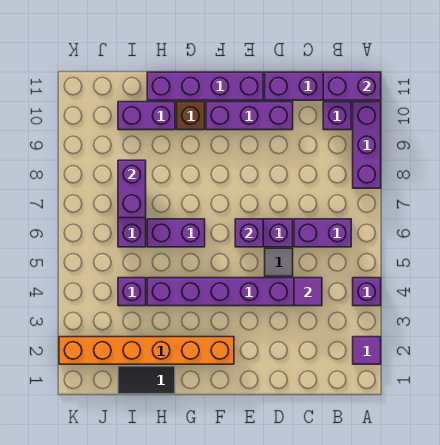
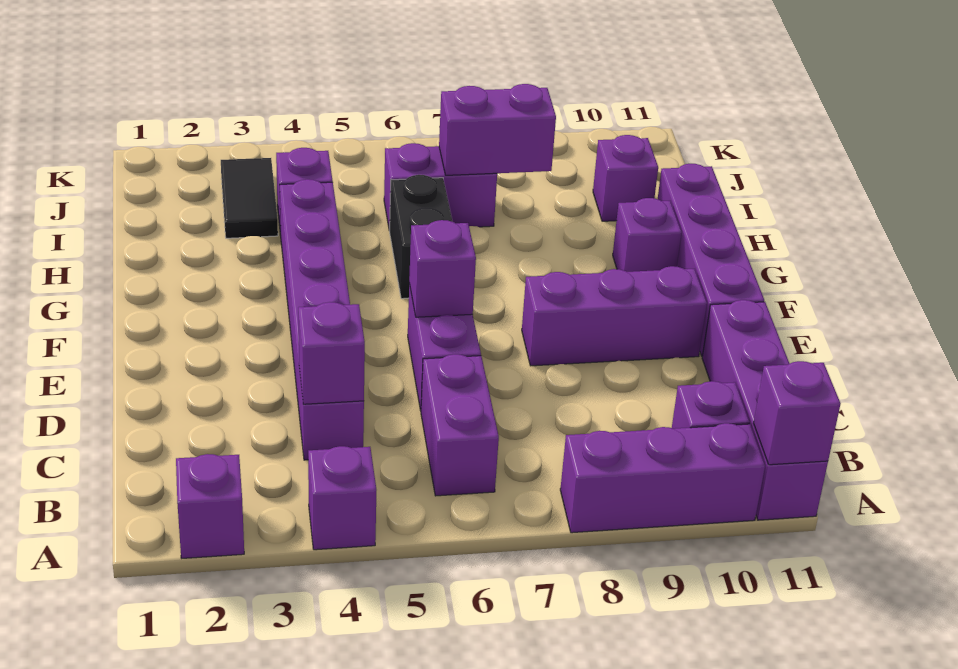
purple tile A2 level 1 -> purple brick A2 level 1
purple brick A11:B11 level 2 -> purple brick A11 level 2
purple tile C4 level 2 -> purple brick C4 level 2
grey tile D5 level 1 -> none
purple brick D10:F10 level 1 -> purple brick E8:E10 level 1
orange brick F2:K2 level 1 -> none
purple brick G6:H6 level 1 -> black brick G6:H6 level 1
brown brick G10 level 1 -> purple brick G10 level 1
black tile H1:I1 level 1 -> black tile I3:J3 level 1
purple brick H10:I10 level 1 -> purple brick I10 level 1

